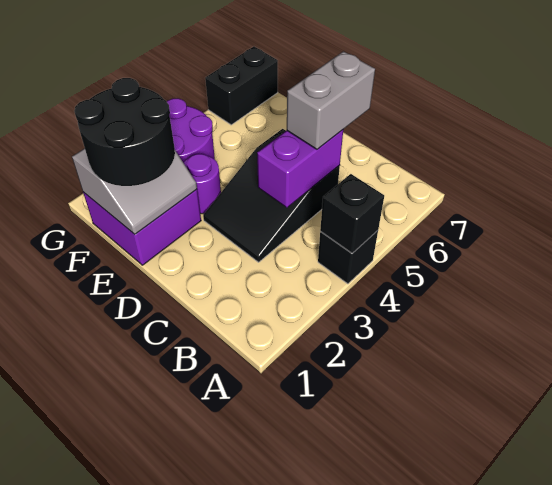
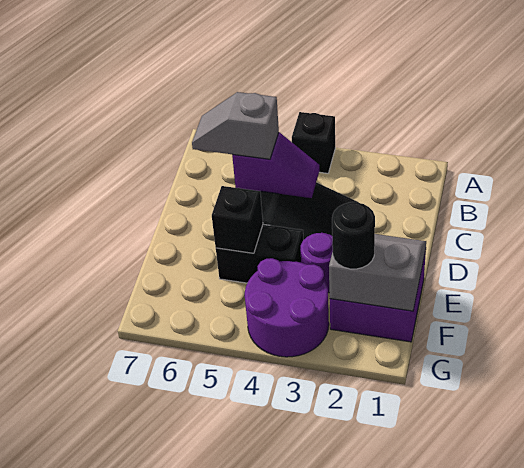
black brick A4 level 2 -> black brick E5 level 2
purple brick C4:C5 level 2 -> purple slope C4:C5 level 2 top 5
grey brick C5:C6 level 3 -> grey slope C5:C6 level 3 top 5
black round brick E1:F2 level 3 -> black round brick F2 level 3
black brick G6:G7 level 1 -> black brick E4:E5 level 1

